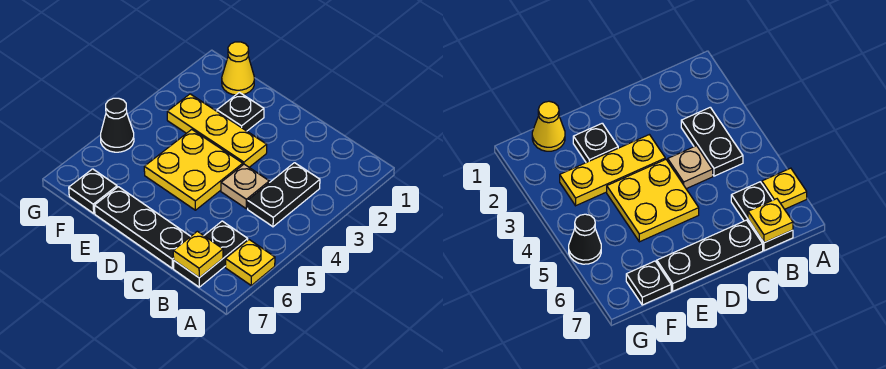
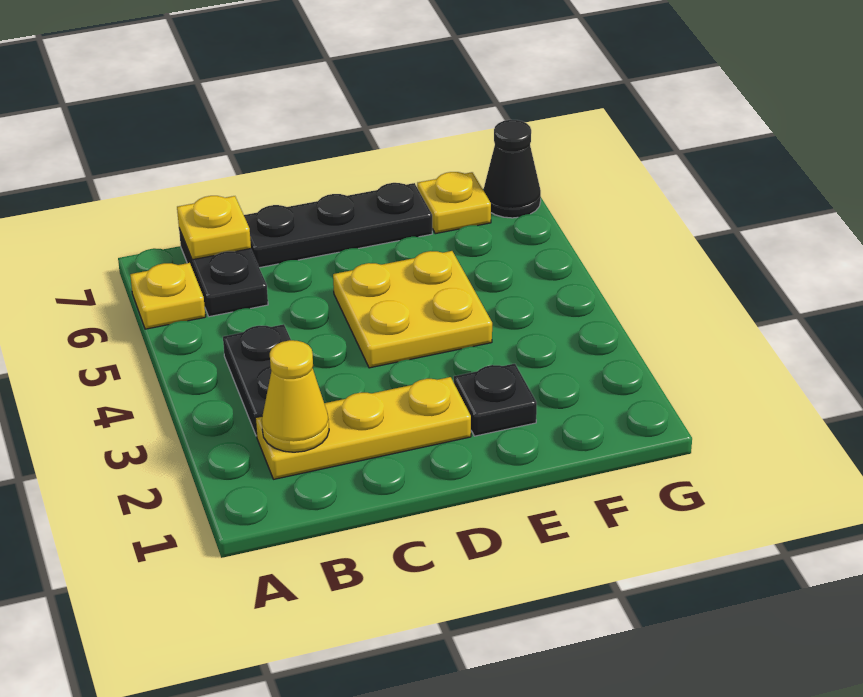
tan plate C4 level 1 -> none
yellow plate D3:F3 level 1 -> yellow plate B2:D2 level 1
yellow cone F1 level 1 -> yellow cone B2 level 2
black plate F7 level 1 -> yellow plate F7 level 1
black cone G5 level 1 -> black cone G7 level 1

